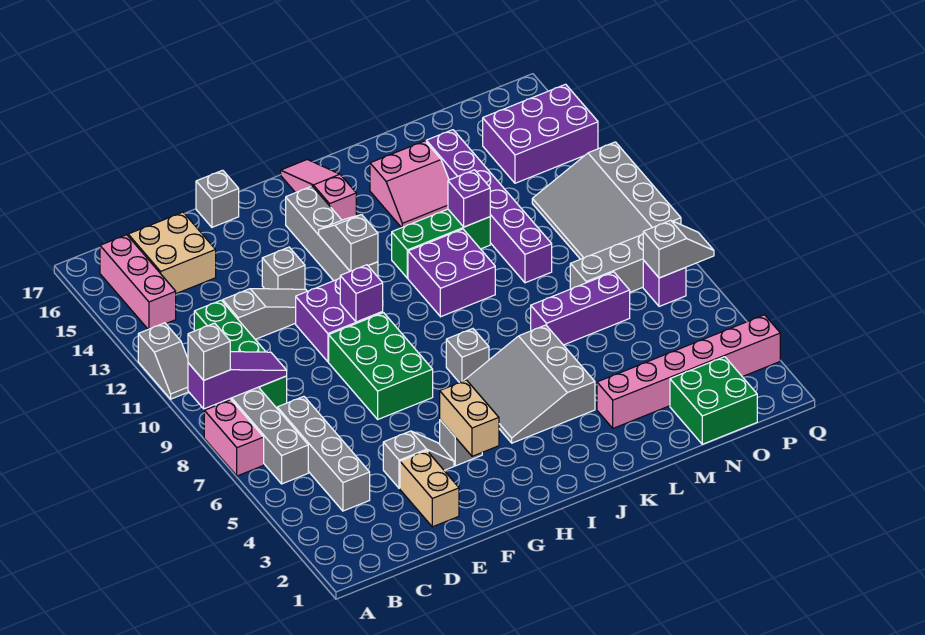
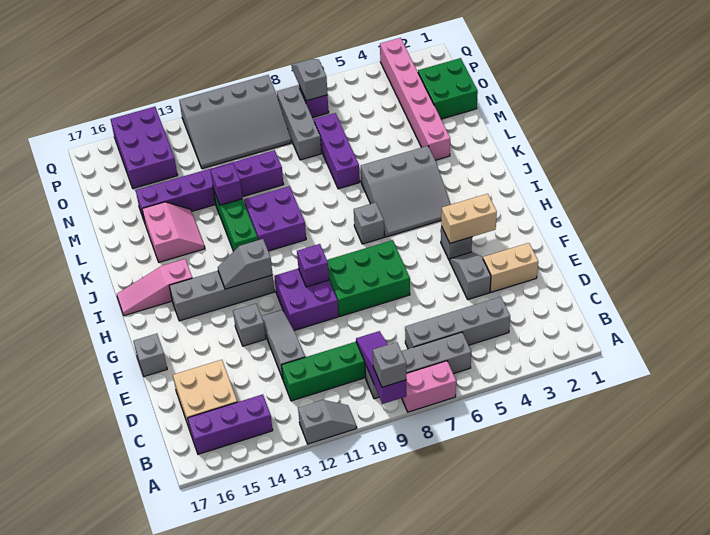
pink brick B14:B16 level 1 -> purple brick B14:B16 level 1

